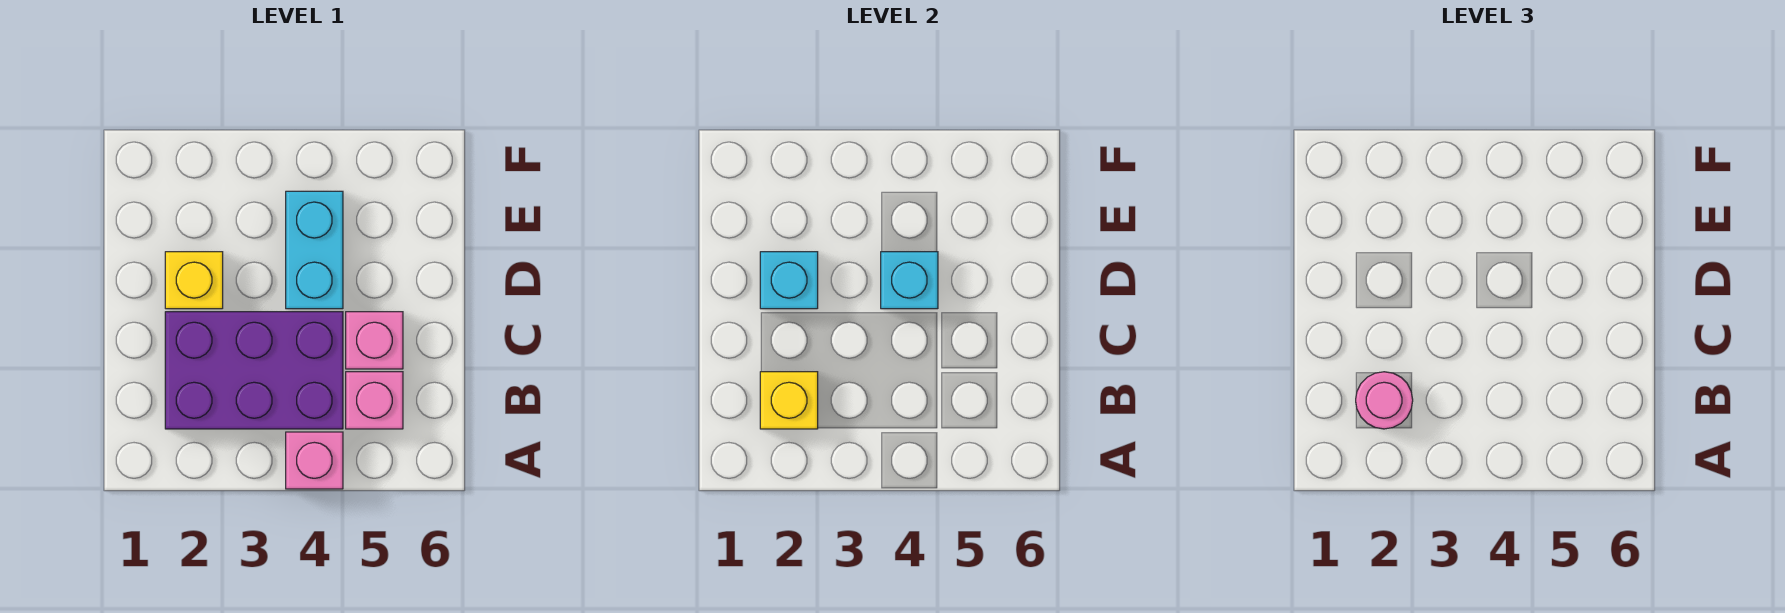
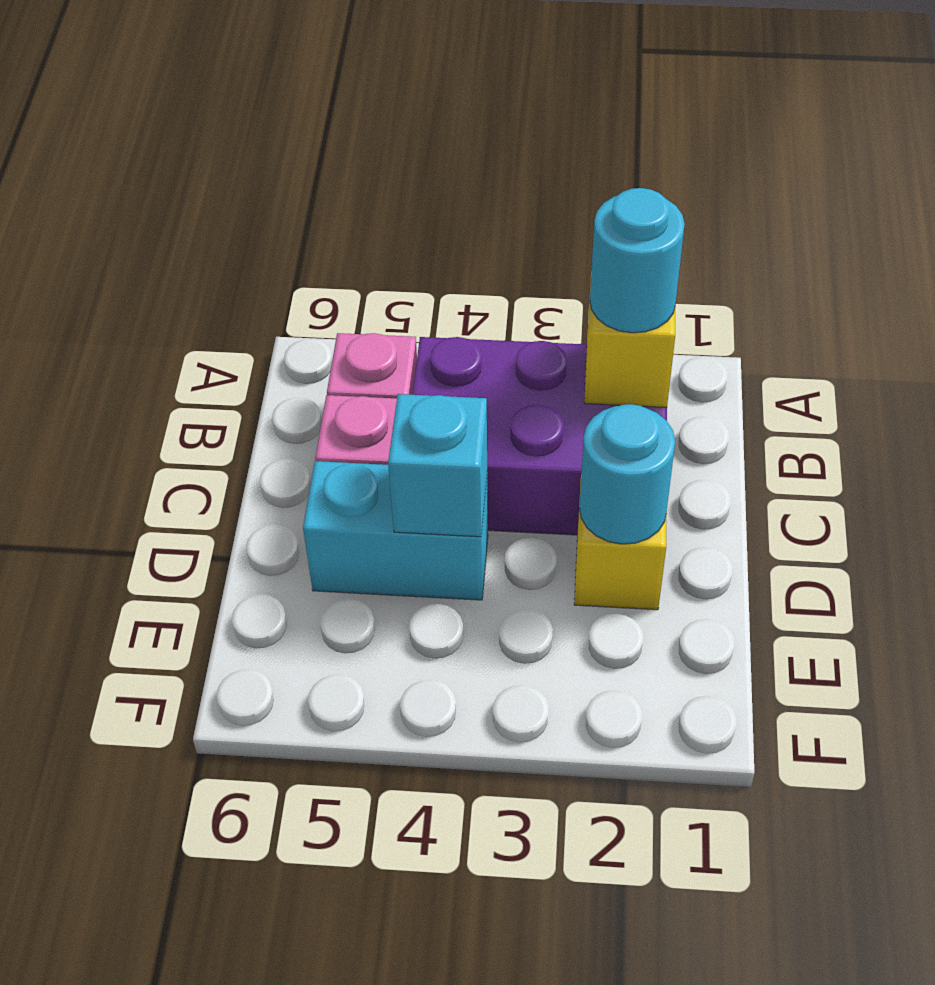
pink brick A4 level 1 -> none
pink round brick B2 level 3 -> cyan round brick B2 level 3
cyan brick D2 level 2 -> cyan round brick D2 level 2
cyan brick D4:E4 level 1 -> cyan brick D4:D5 level 1

